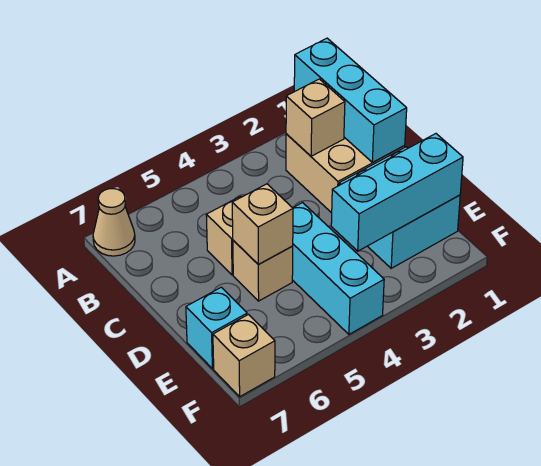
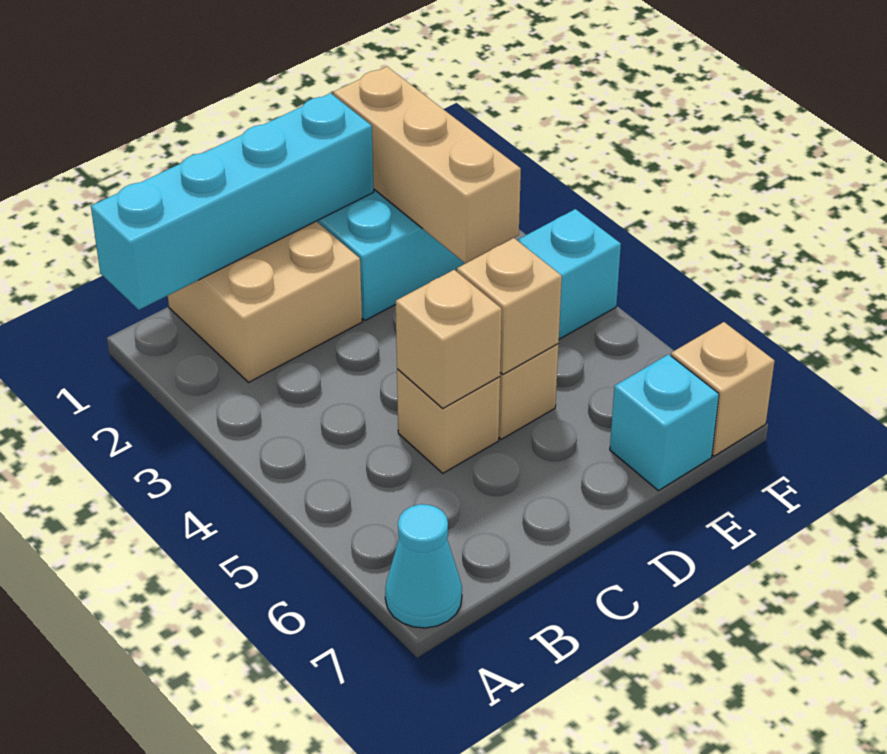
cyan brick A1:C1 level 2 -> cyan brick A1:D1 level 2
tan cone A7 level 1 -> cyan cone A7 level 1
tan brick B2 level 2 -> tan brick C5 level 2
cyan brick E1:E3 level 2 -> tan brick E1:E3 level 2

